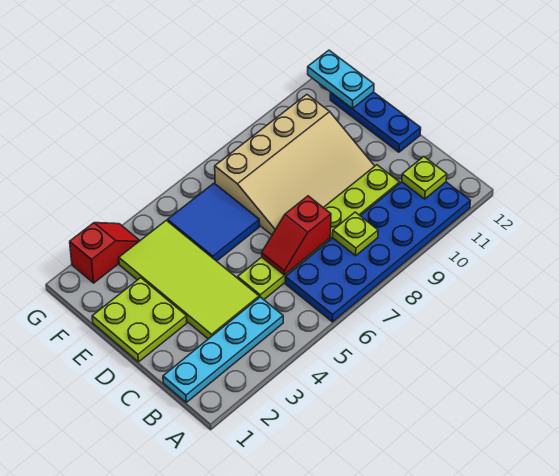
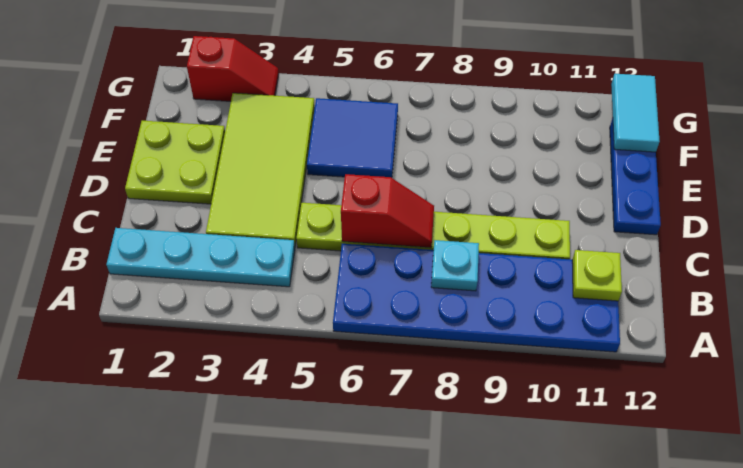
lime plate B8 level 2 -> cyan plate B8 level 2
red slope C6:C7 level 2 top 7 -> red slope C6:C7 level 2 top 6
tan slope D7:F10 level 1 top F -> none
cyan plate F12:G12 level 2 -> cyan tile F12:G12 level 2

